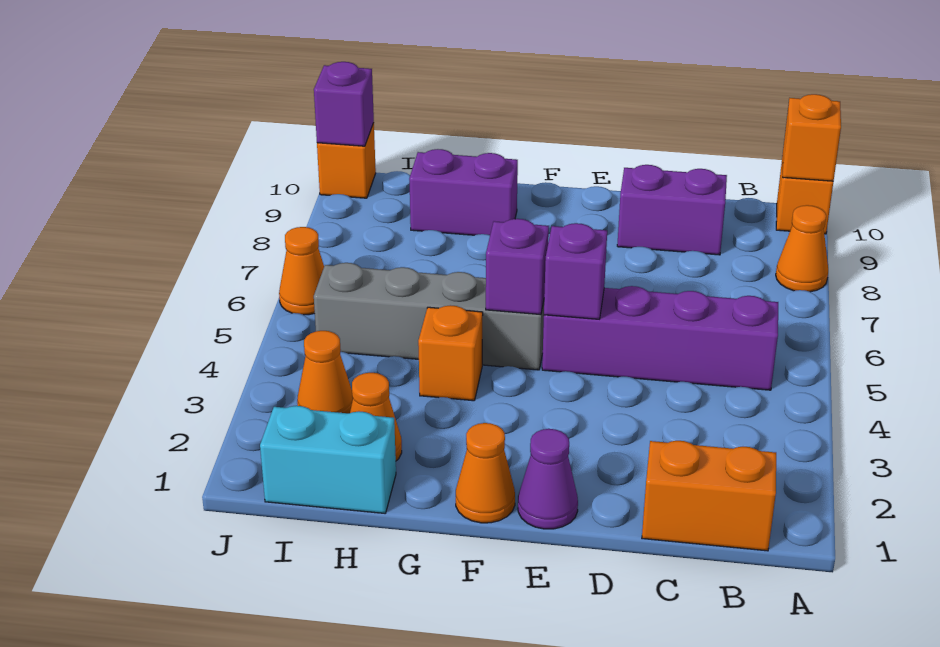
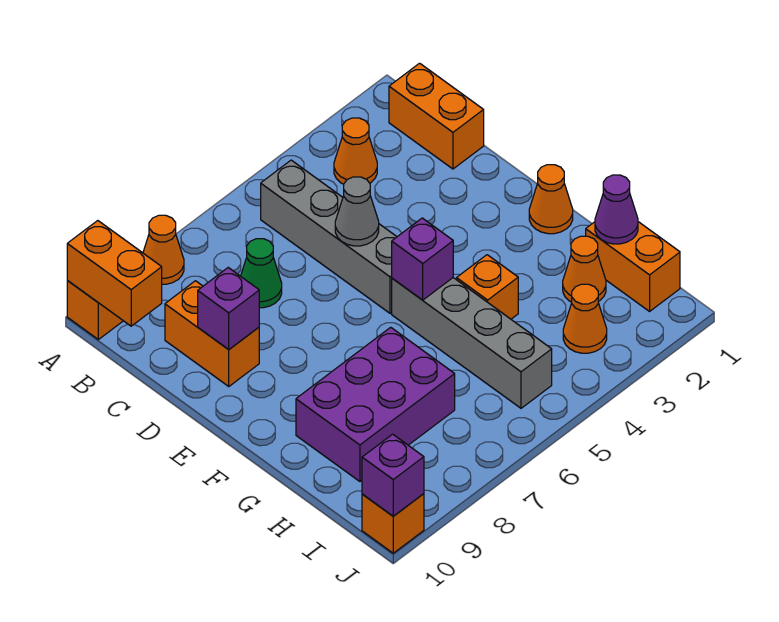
orange brick A10 level 2 -> orange brick A10:B10 level 2
purple brick B5:E5 level 1 -> grey brick B5:E5 level 1
none -> green cone C7 level 1
purple brick C9:D9 level 1 -> orange brick C9:D9 level 1
none -> grey cone D5 level 2
purple cone E1 level 1 -> purple cone H1 level 2
purple brick E5 level 2 -> purple brick D9 level 2
purple brick G9:H9 level 1 -> purple brick G7:H9 level 1
cyan brick H1:I1 level 1 -> orange brick H1:I1 level 1
orange cone J6 level 1 -> orange cone B3 level 1

